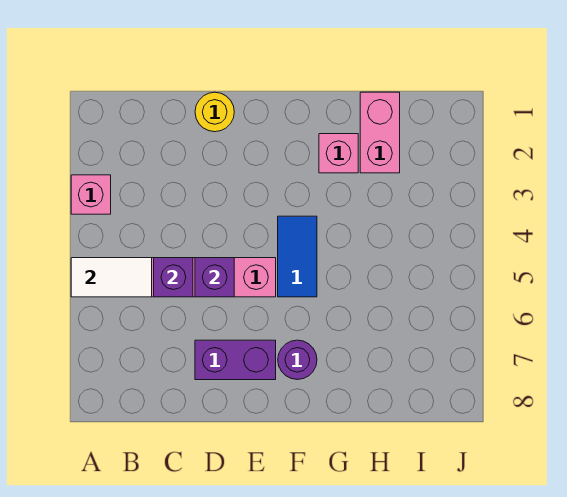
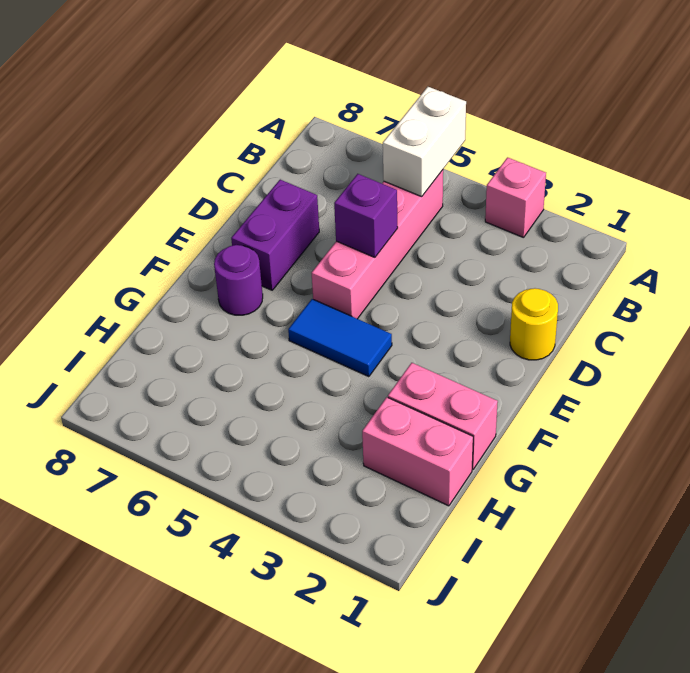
white tile A5:B5 level 2 -> white brick A5:B5 level 2
purple brick C5 level 2 -> none
pink brick G2 level 1 -> pink brick G1:G2 level 1

